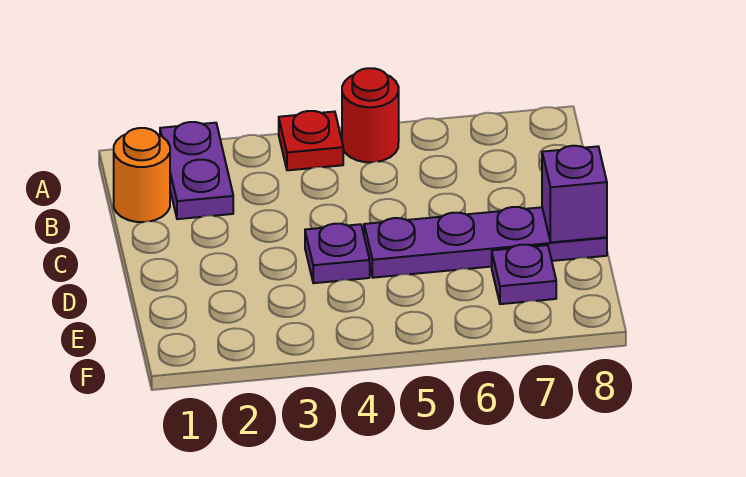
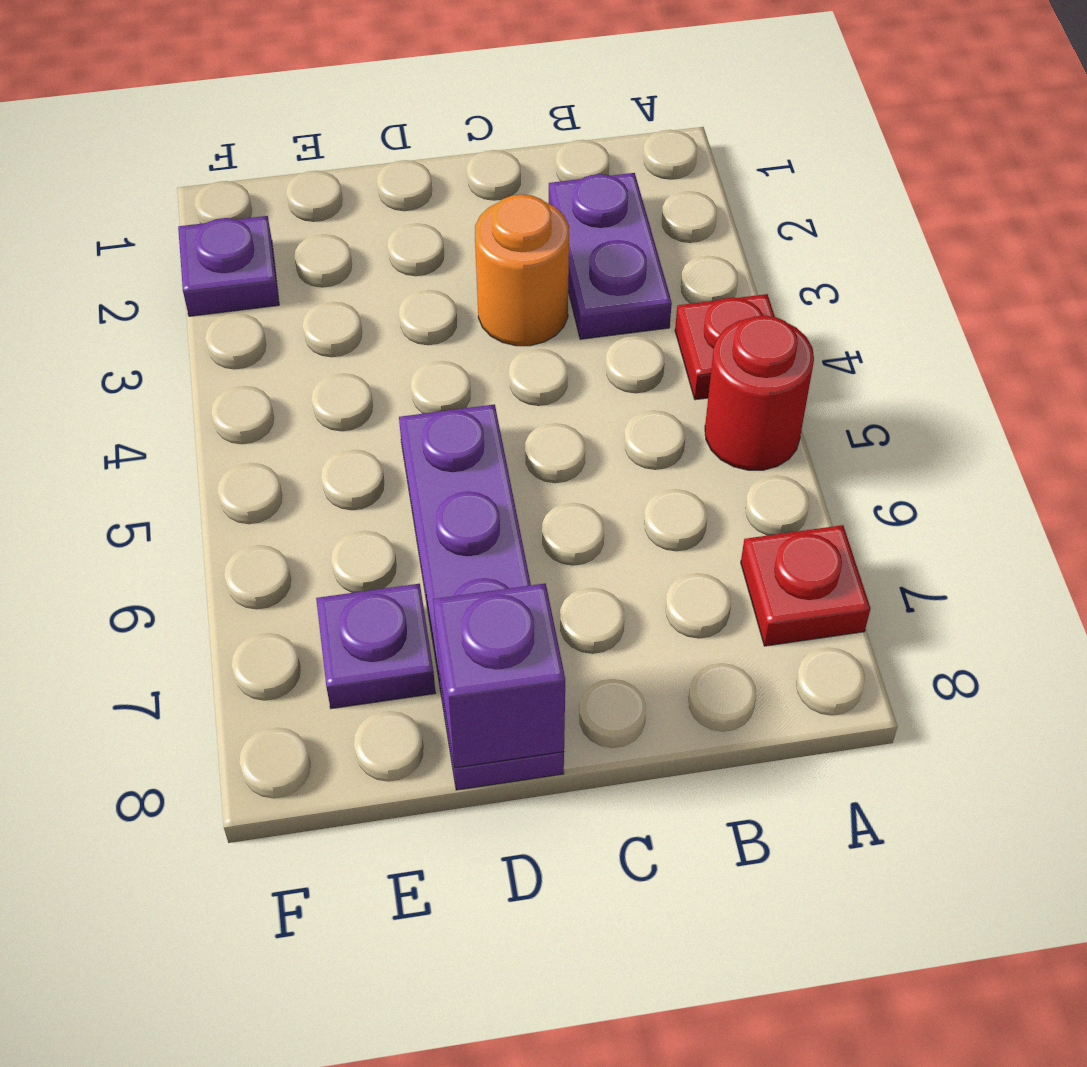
purple plate A2:B2 level 1 -> purple plate B2:B3 level 1
none -> red plate A7 level 1
orange round brick B1 level 1 -> orange round brick C3 level 1
purple plate D4 level 1 -> purple plate F2 level 1

